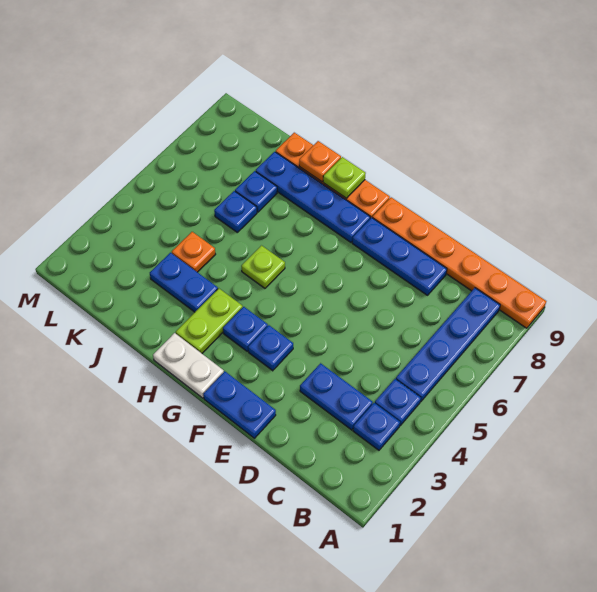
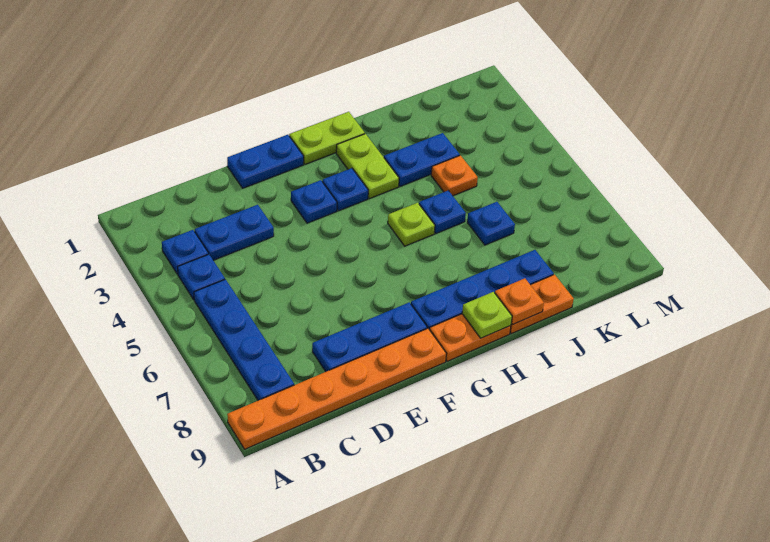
white plate G1:H1 level 1 -> lime plate G1:H1 level 1
blue plate J7 level 1 -> blue plate I5 level 1

